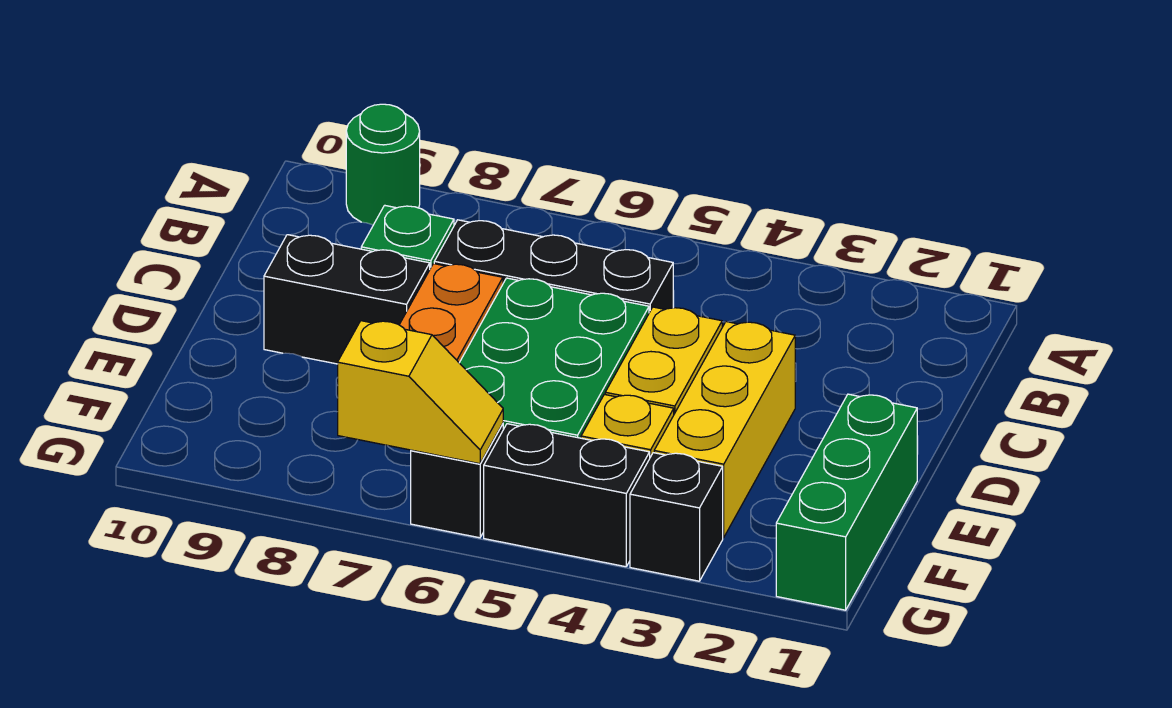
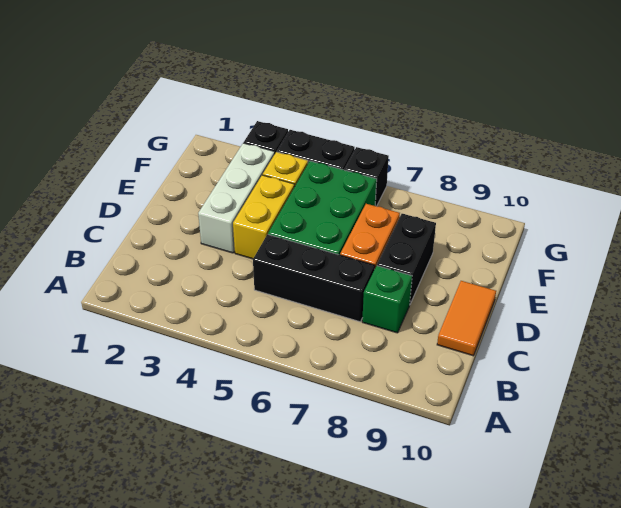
green round brick A9 level 1 -> none
none -> orange tile C10:D10 level 1
yellow brick D3:F3 level 1 -> white brick D3:F3 level 1
black brick D8:D9 level 1 -> black brick D8:E8 level 1
green brick E1:G1 level 1 -> none
yellow slope G6:G7 level 2 top 7 -> none

